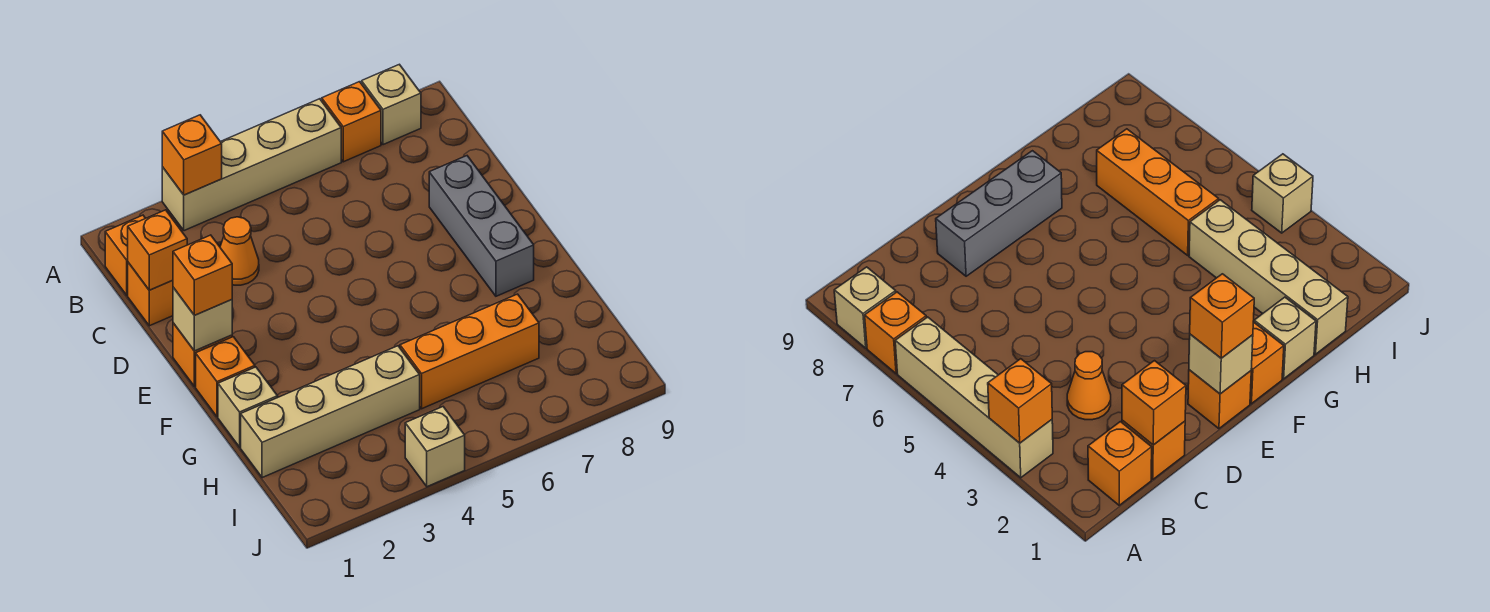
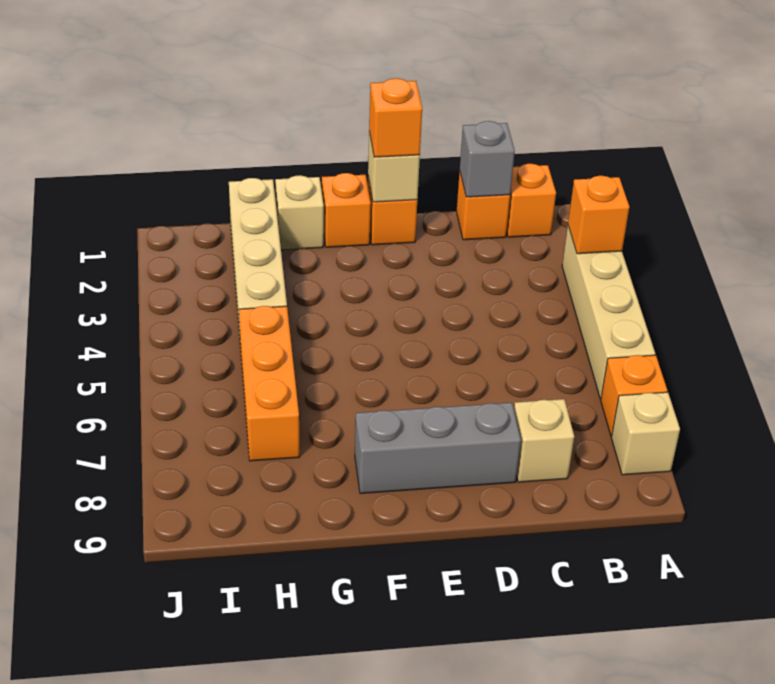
orange brick C1 level 2 -> grey brick C1 level 2
orange cone C3 level 1 -> none
tan brick J4 level 1 -> tan brick C8 level 1

